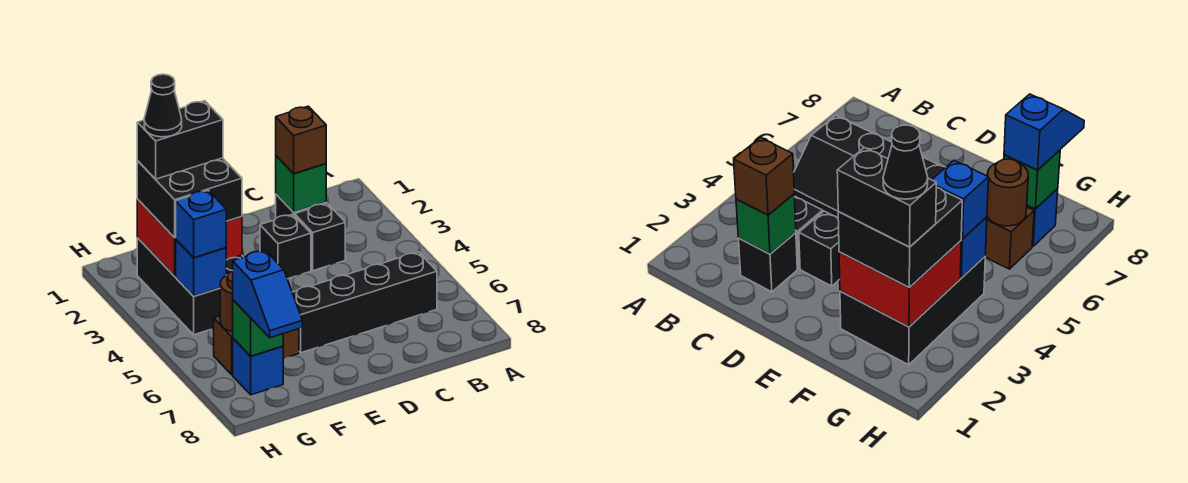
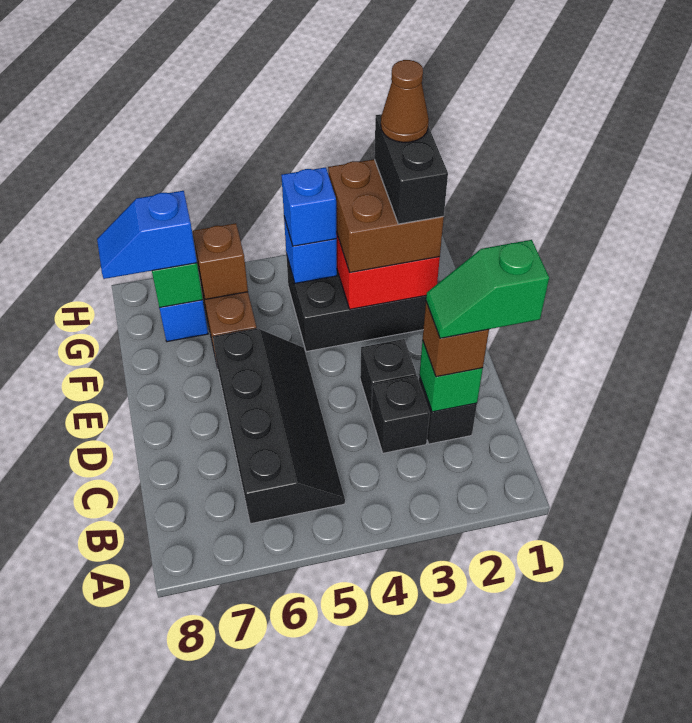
none -> green slope C1:C2 level 4 top 1
black brick F2:G3 level 3 -> brown brick F2:G3 level 3
black cone G2 level 5 -> brown cone G2 level 5
brown round brick G6 level 2 -> brown brick G6 level 2

